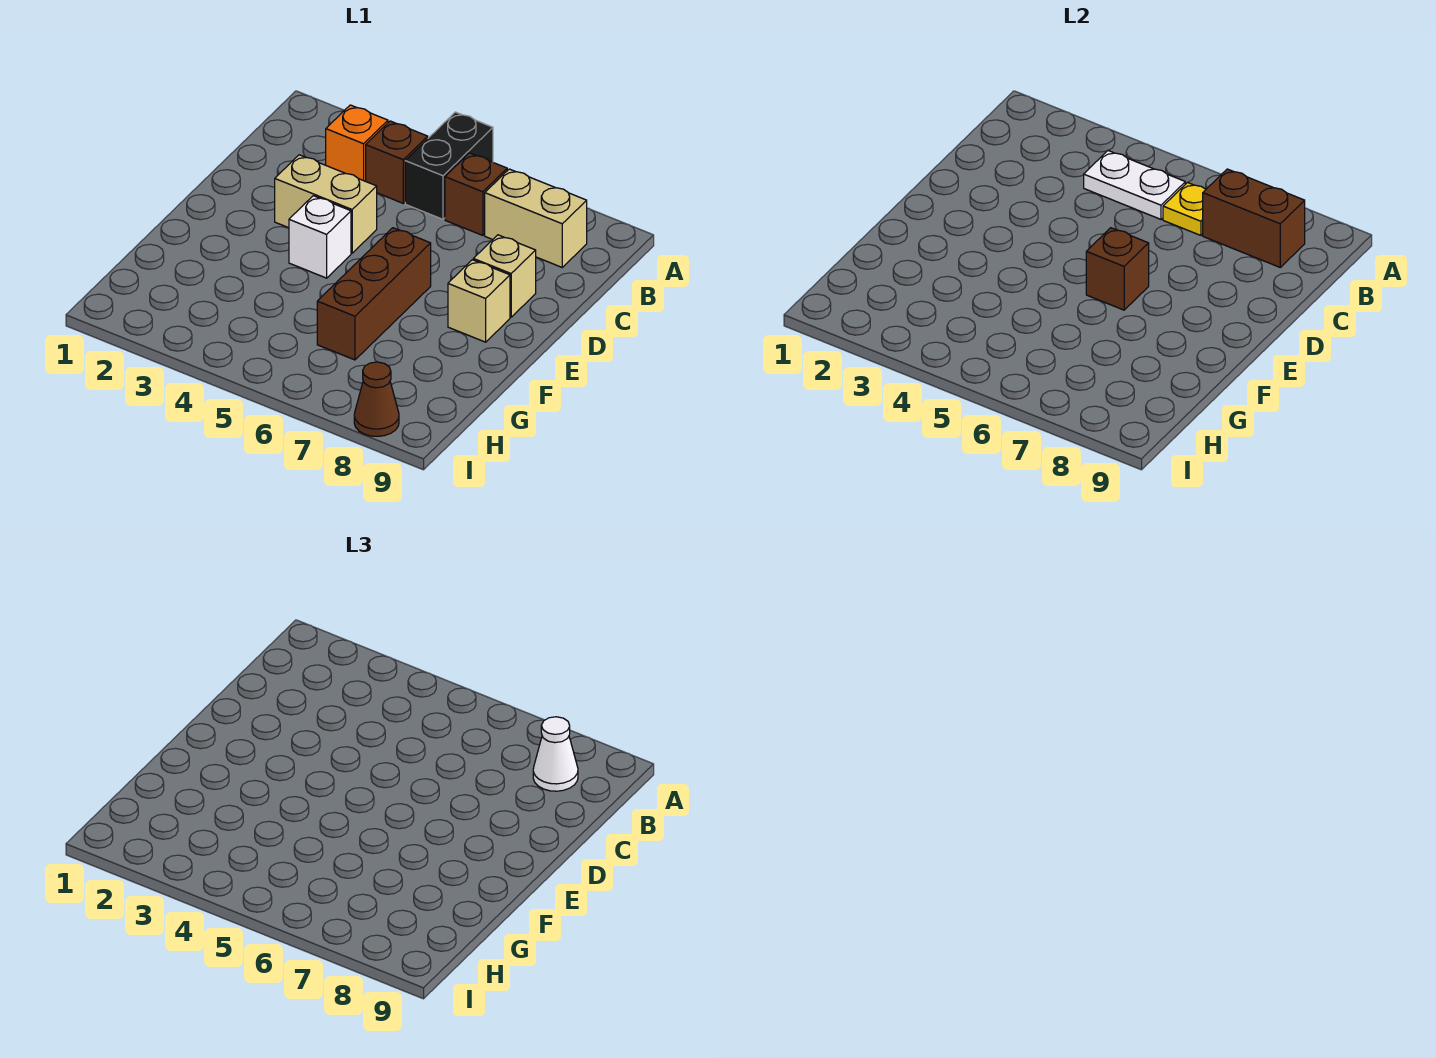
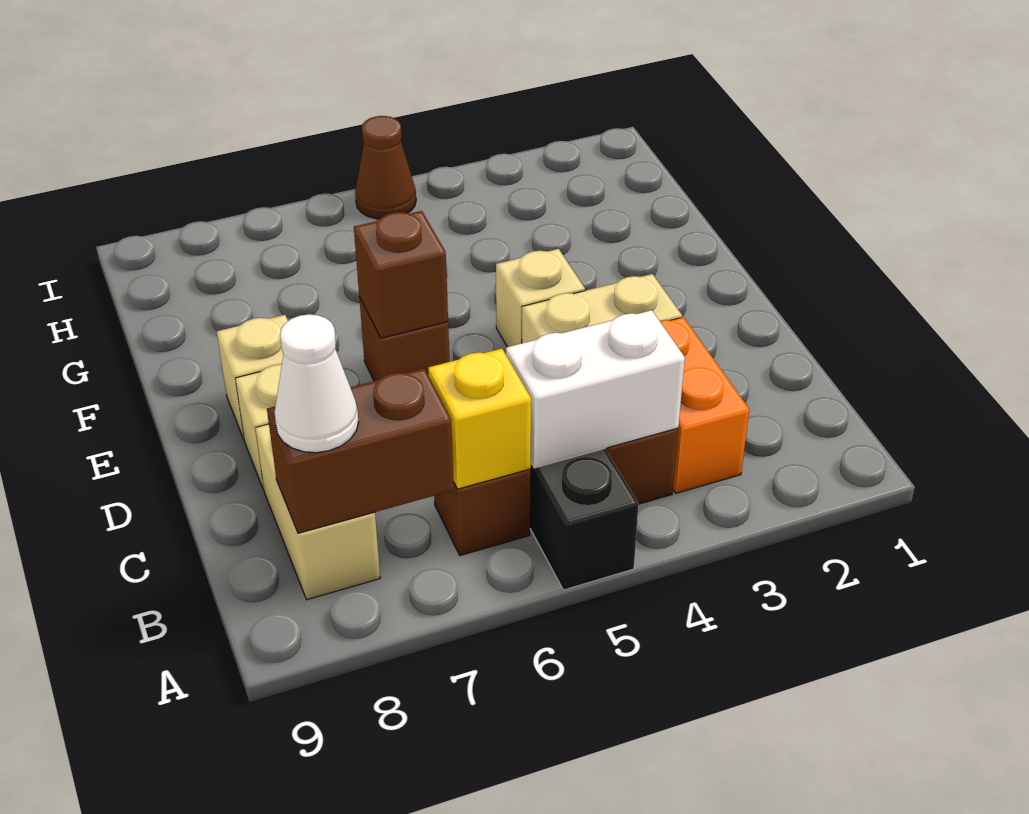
orange brick B3 level 1 -> orange brick B3:C3 level 1
white plate B4:B5 level 2 -> white brick B4:B5 level 2
yellow plate B6 level 2 -> yellow brick B6 level 2
tan brick B7:B8 level 1 -> tan brick B8:C8 level 1
white brick E4 level 1 -> tan brick E4 level 1
brown brick E6:G6 level 1 -> brown brick E6 level 1
brown cone I8 level 1 -> brown cone I5 level 1

